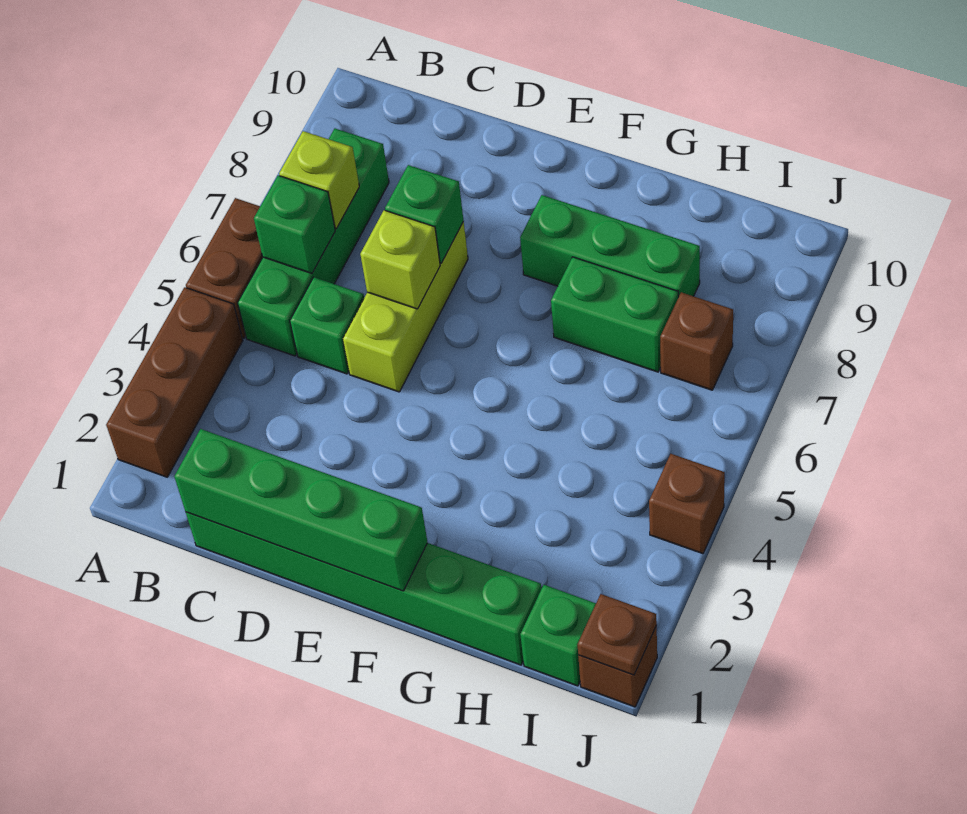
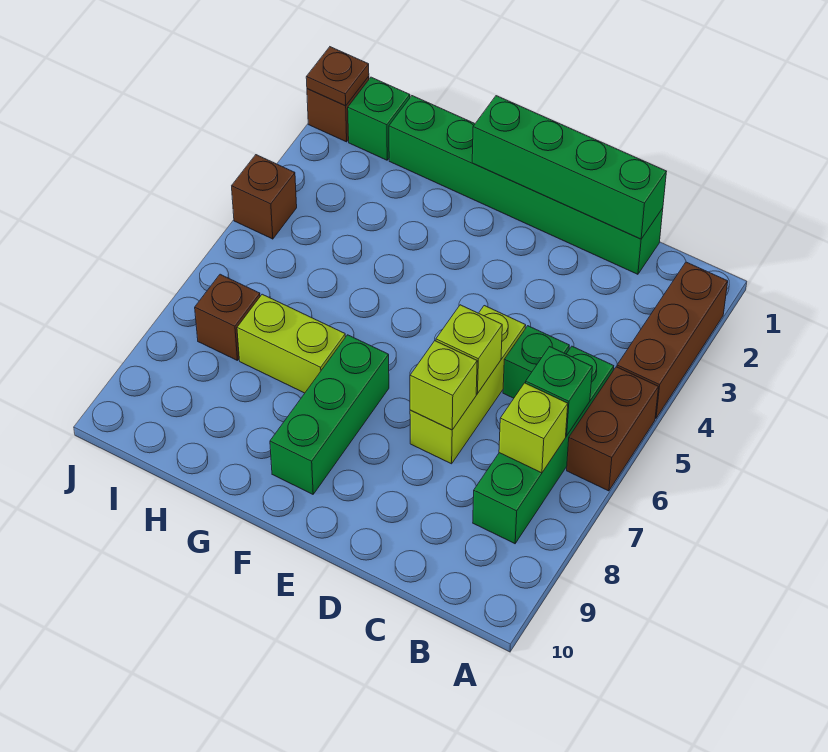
green brick D7 level 2 -> lime brick D7 level 2
green brick F8:H8 level 1 -> green brick F7:F9 level 1
green brick G7:H7 level 1 -> lime brick G7:H7 level 1

